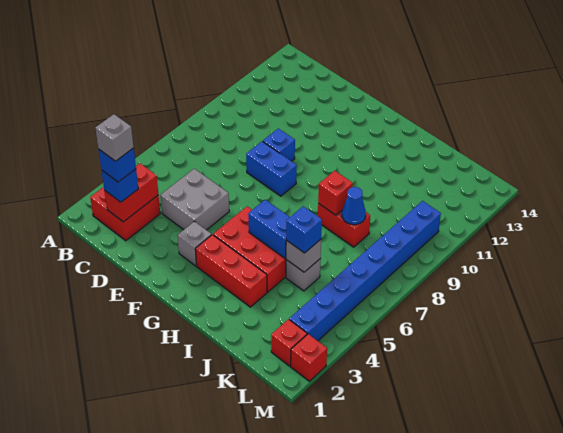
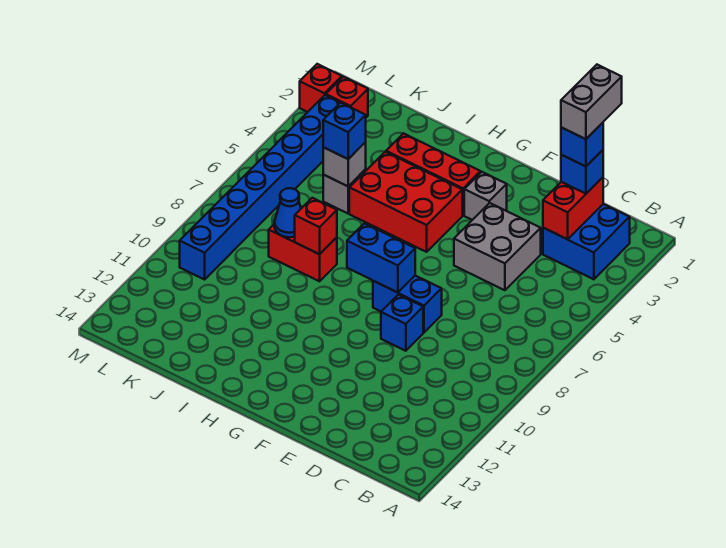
red brick B2:C3 level 1 -> blue brick B2:C3 level 1
grey brick C2 level 5 -> grey brick C1:C2 level 5
blue brick H5:I5 level 2 -> blue brick F8:G8 level 2

